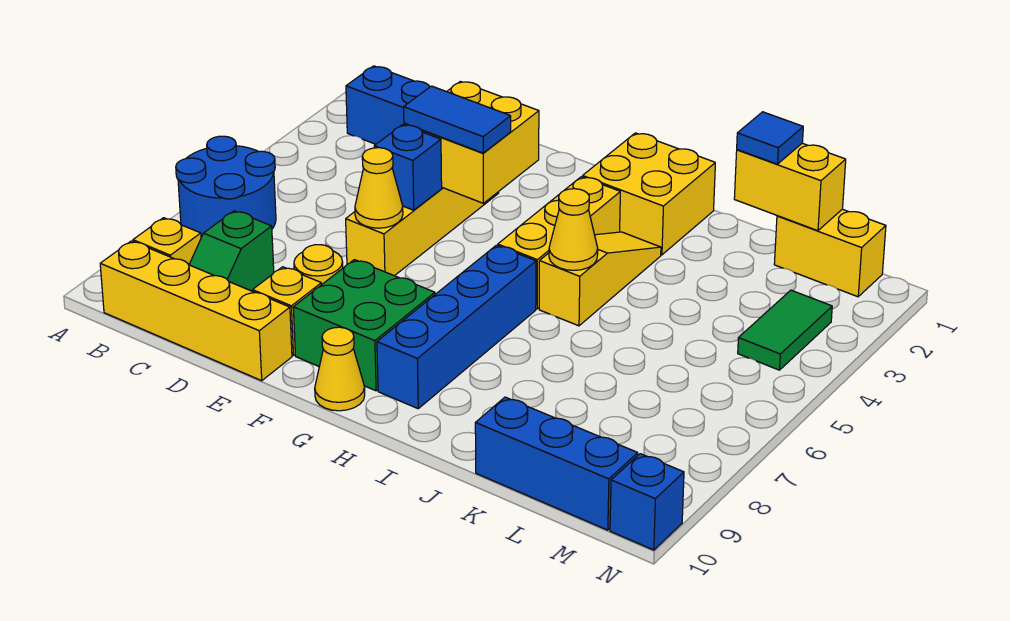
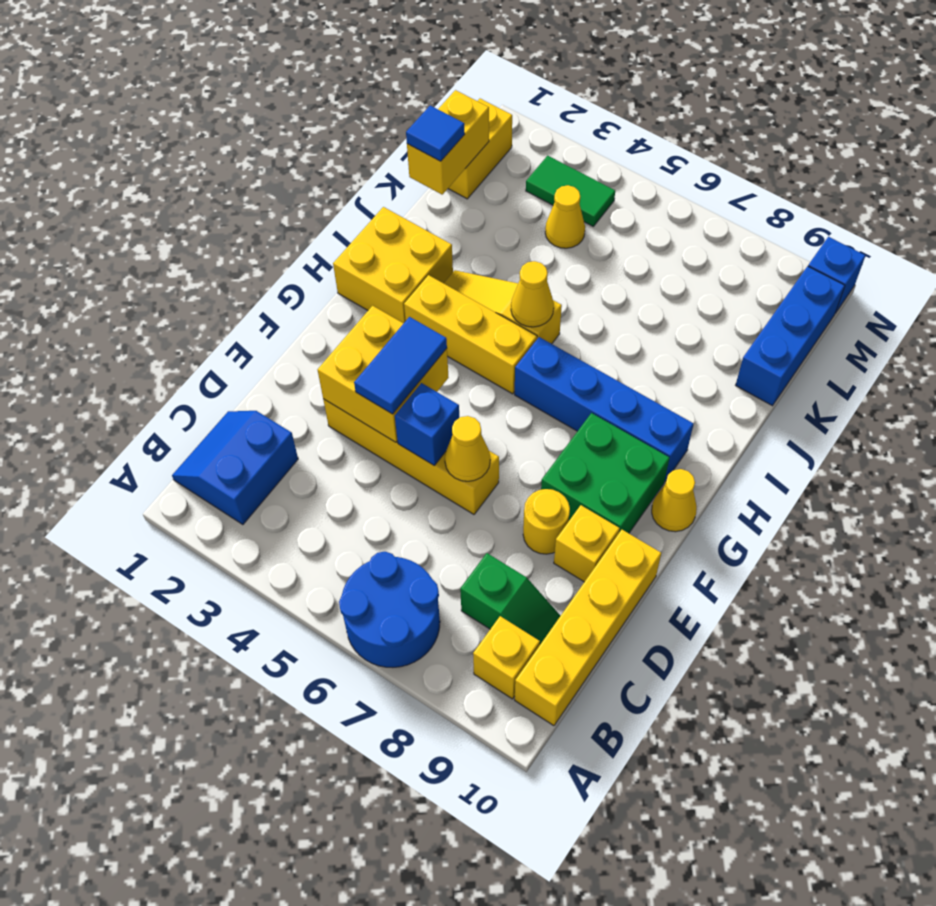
none -> yellow cone L4 level 1

